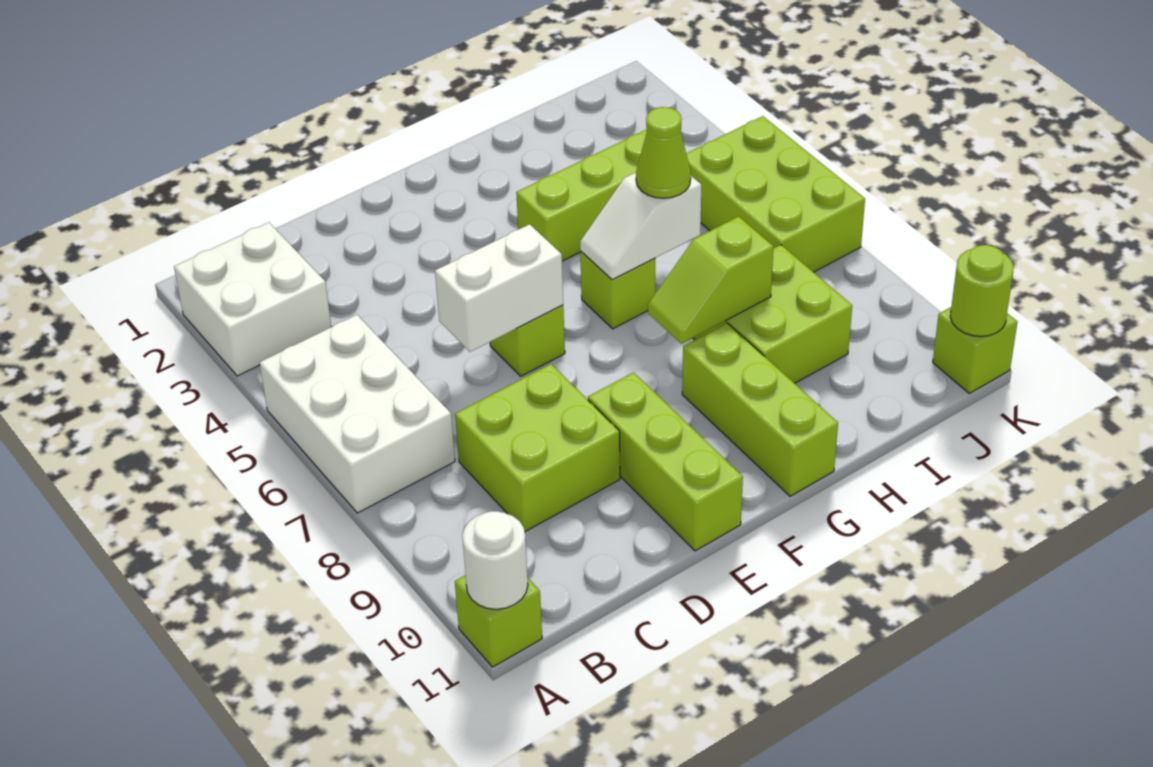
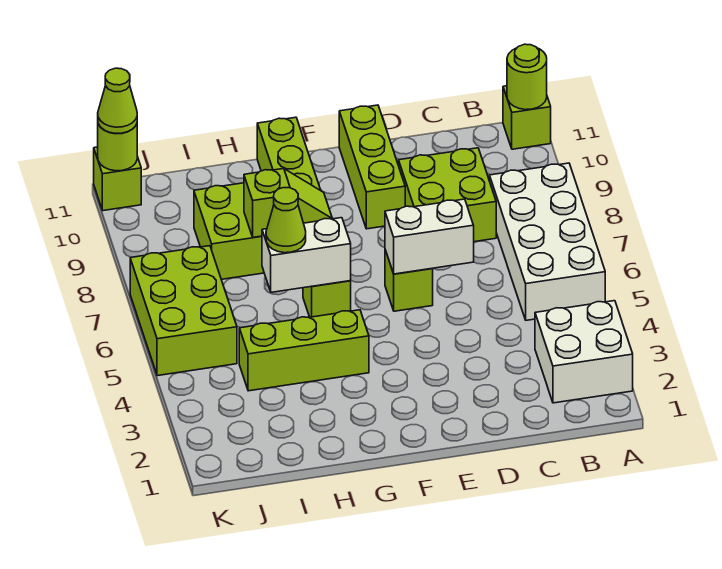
white brick A5:B7 level 1 -> white brick A5:B8 level 1
white round brick A11 level 2 -> lime round brick A11 level 2
white slope G6:H6 level 2 top H -> white brick G6:H6 level 2
none -> lime cone K11 level 3

